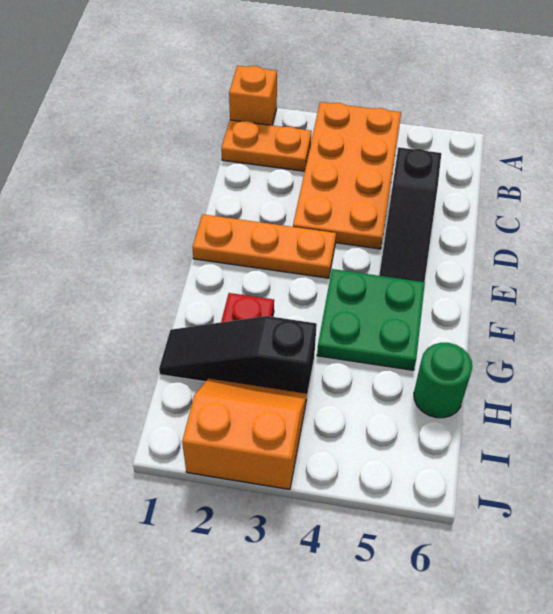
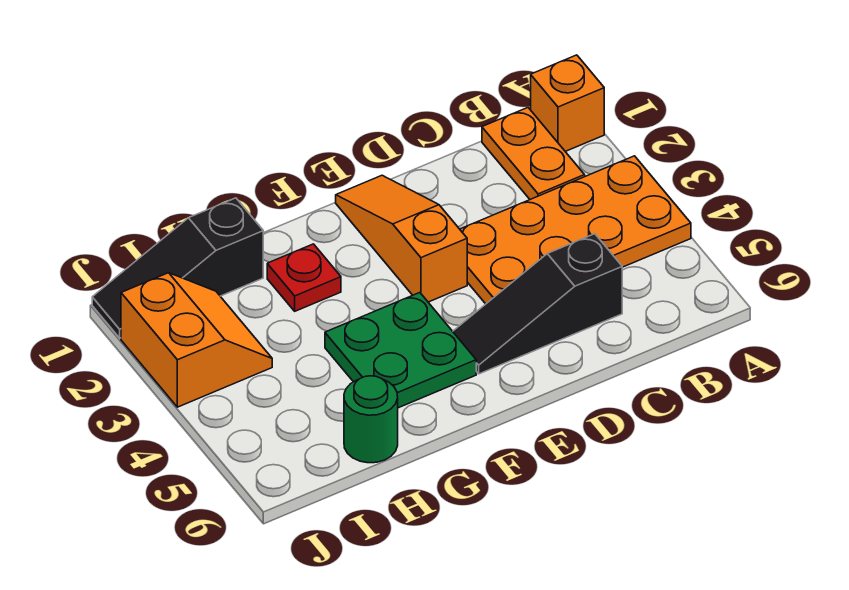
orange plate E1:E3 level 1 -> orange slope E1:E3 level 1 top 3
black slope H1:H3 level 1 top 3 -> black slope H1:J1 level 1 top H

